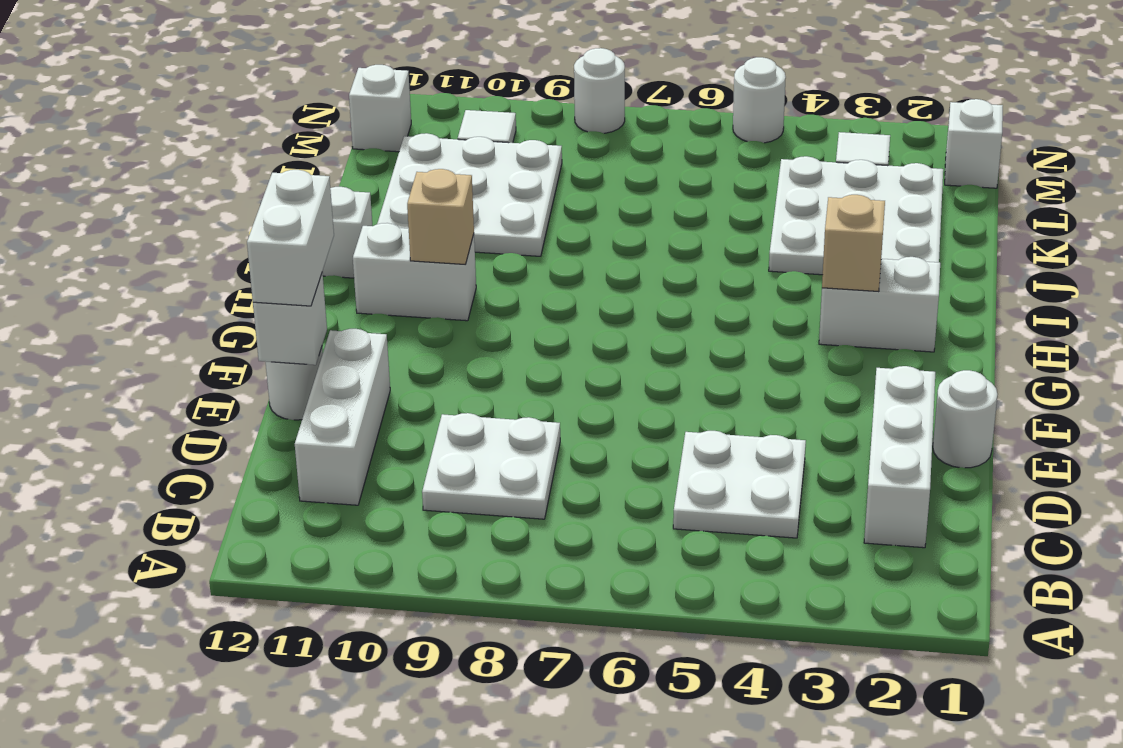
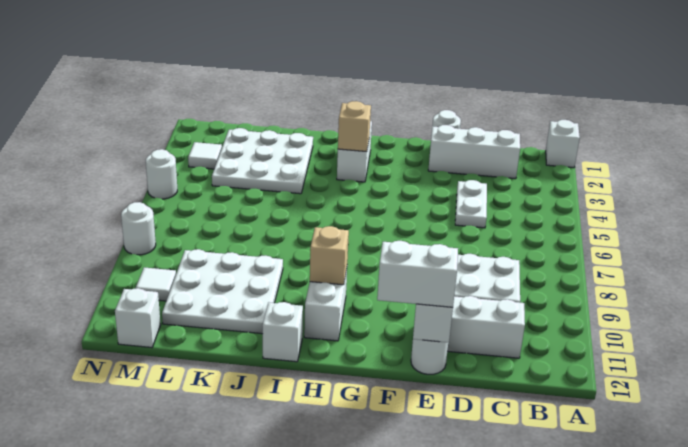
white plate C4:D5 level 1 -> white plate D4:D5 level 1
white brick M1 level 1 -> white brick A1 level 1

